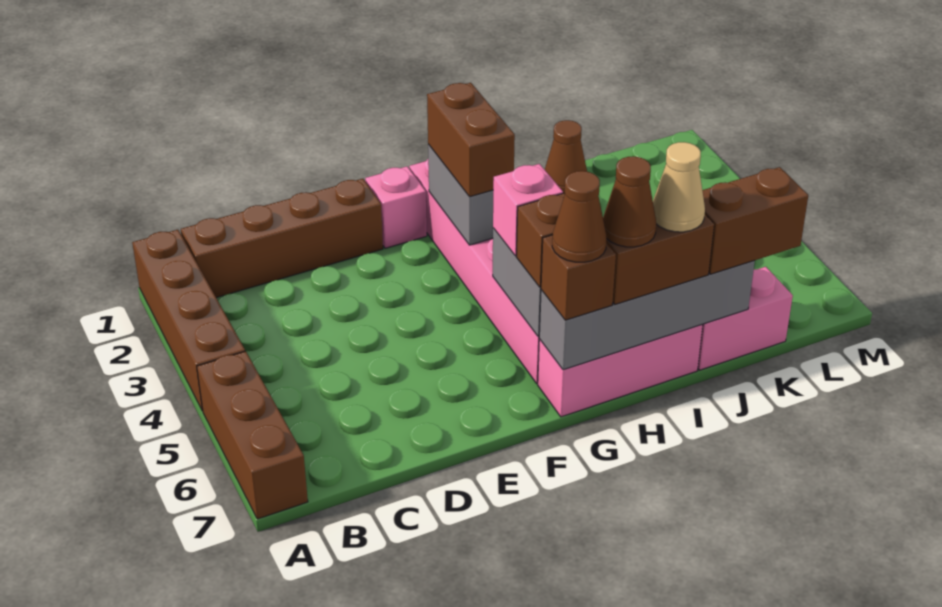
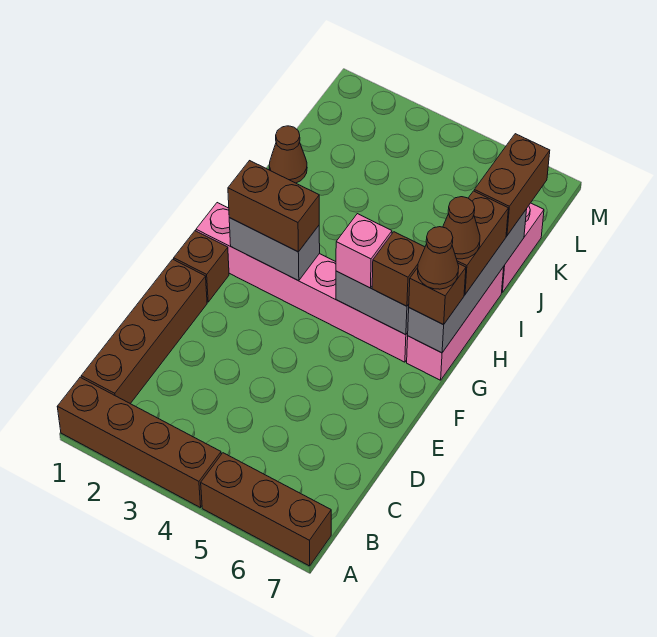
pink brick F1 level 1 -> brown brick F1 level 1
tan cone I7 level 4 -> none

